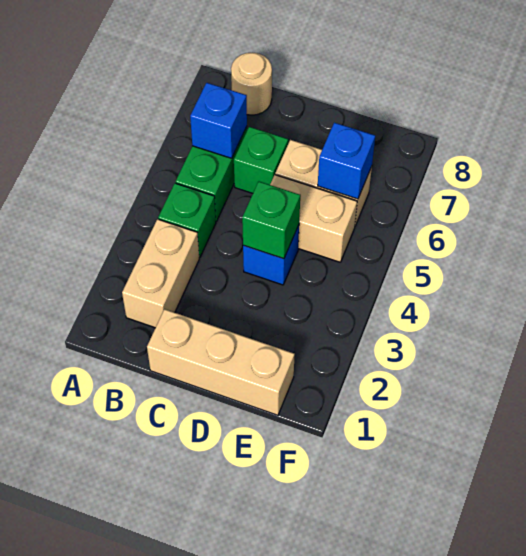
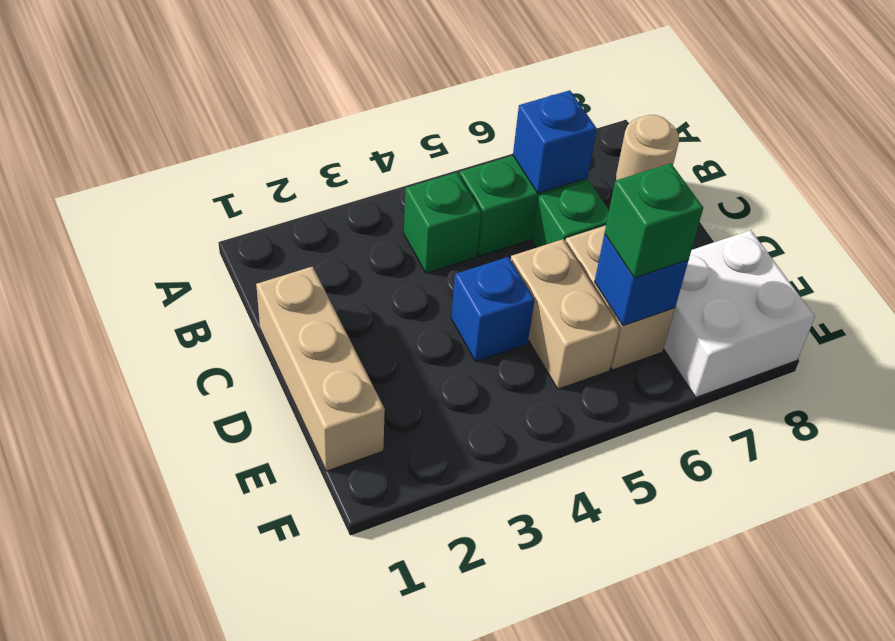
tan brick B2:B3 level 1 -> none
green brick D4 level 2 -> green brick E6 level 3
none -> white brick E7:F8 level 1

